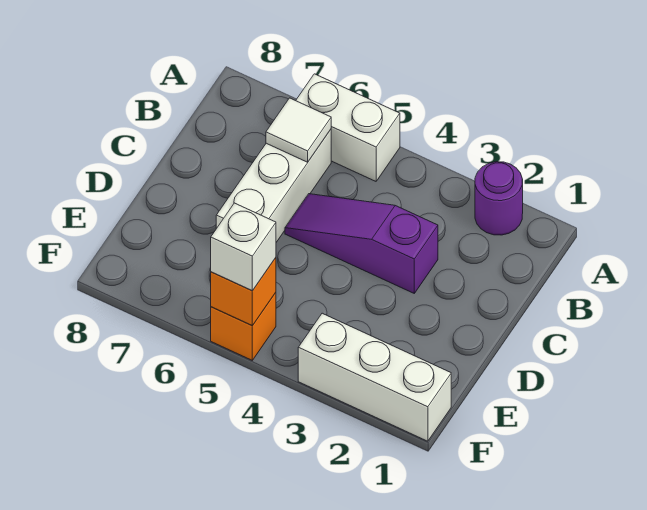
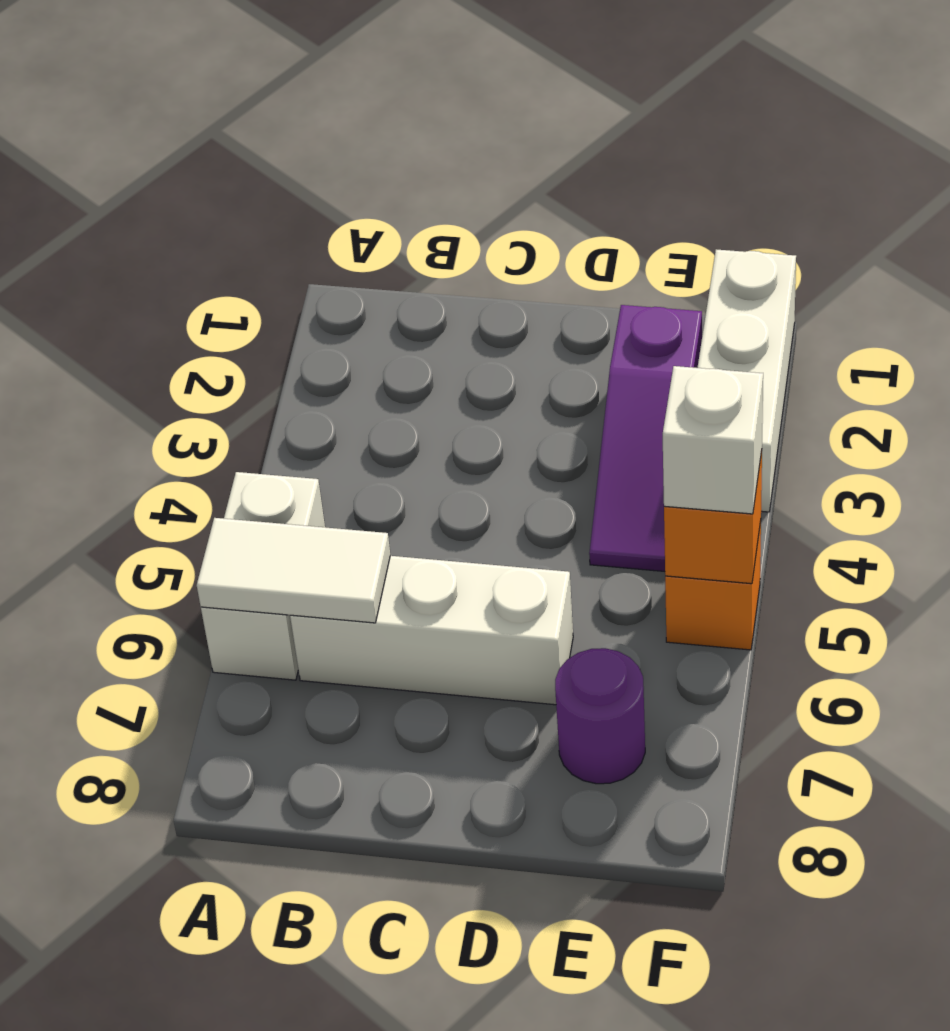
purple round brick A2 level 1 -> purple round brick E7 level 1
white tile B6 level 2 -> white tile A6:B6 level 2
purple slope C3:C5 level 1 top 3 -> purple slope E2:E4 level 1 top 2

